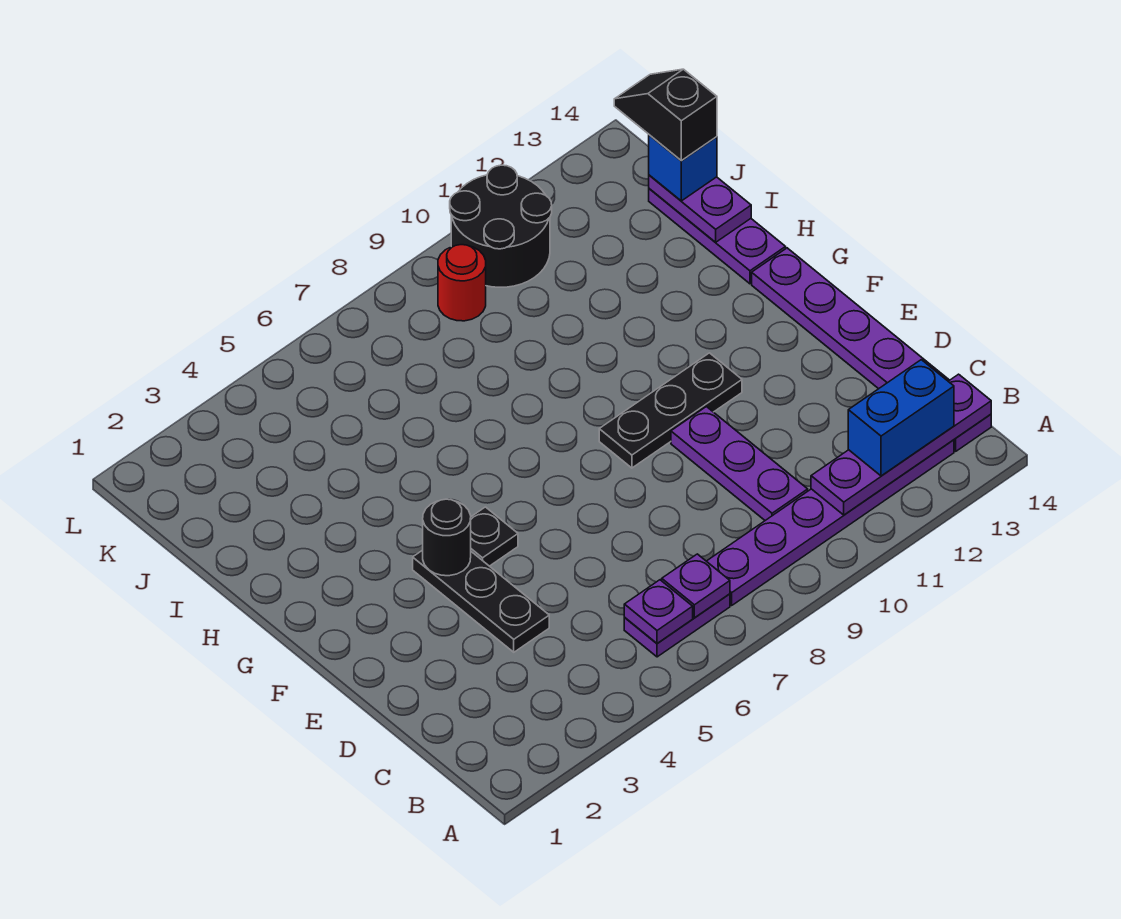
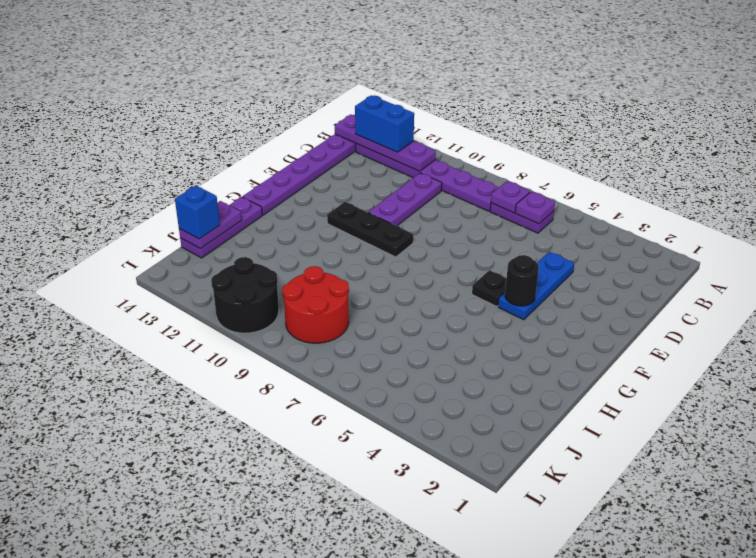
black plate D4:F4 level 1 -> blue plate D4:F4 level 1
black slope J14:K14 level 4 top J -> none
red round brick K9 level 1 -> red round brick J8:K9 level 1

